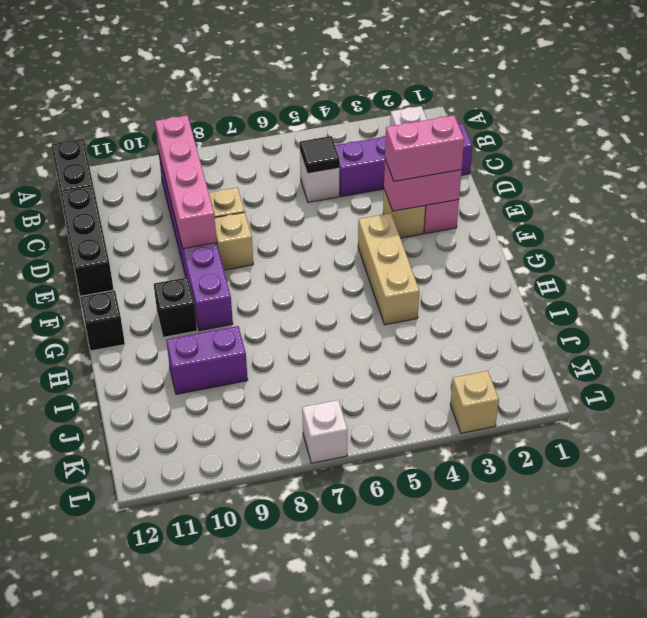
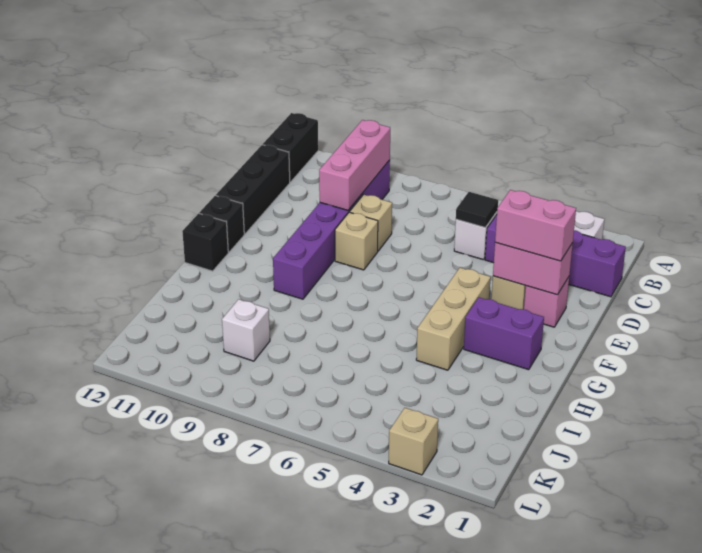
pink brick B9:E9 level 2 -> pink brick B9:D9 level 2
black brick G10 level 1 -> black brick F12 level 1
purple brick I9:I10 level 1 -> purple brick G2:G3 level 1
white brick L7 level 1 -> white brick J9 level 1

